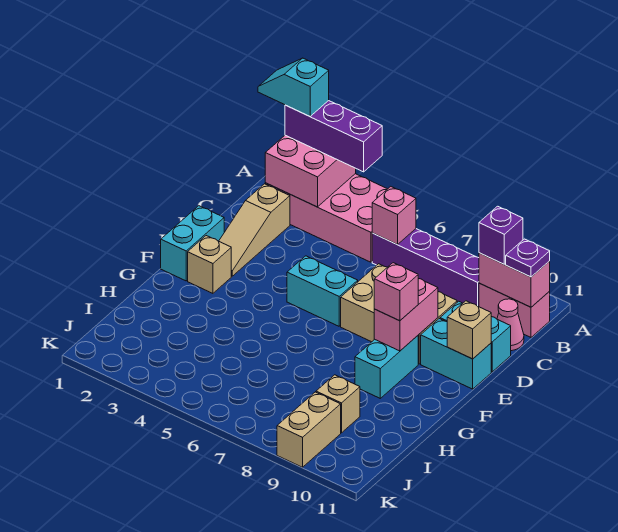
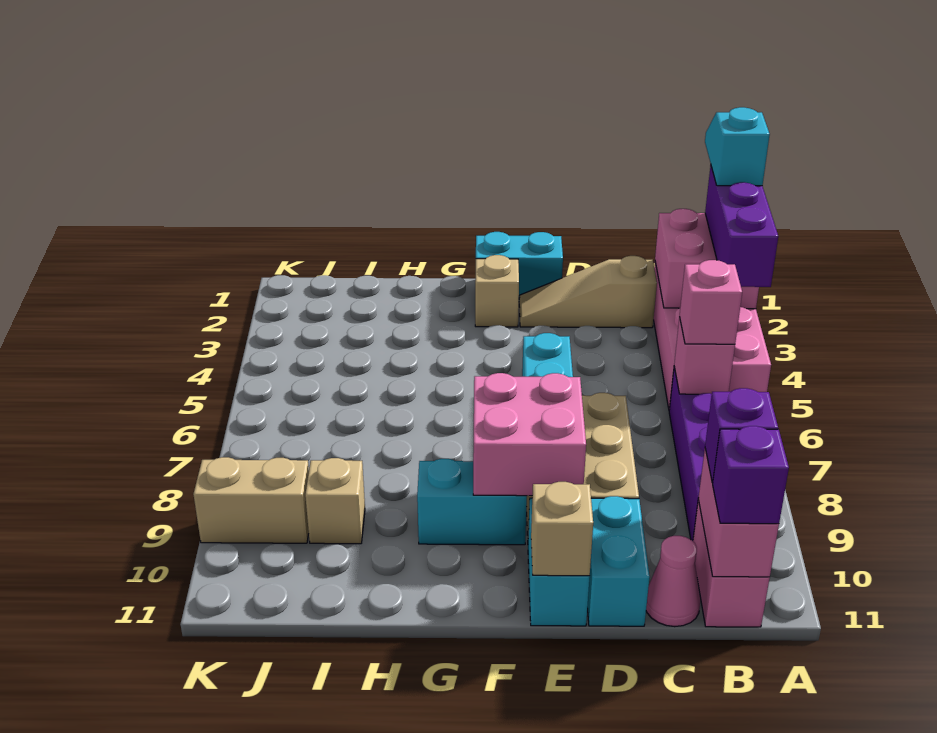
purple plate B11 level 3 -> purple brick B11 level 3
pink brick E9:F9 level 2 -> pink brick E8:F9 level 2
pink brick F9 level 3 -> pink brick B6 level 3

